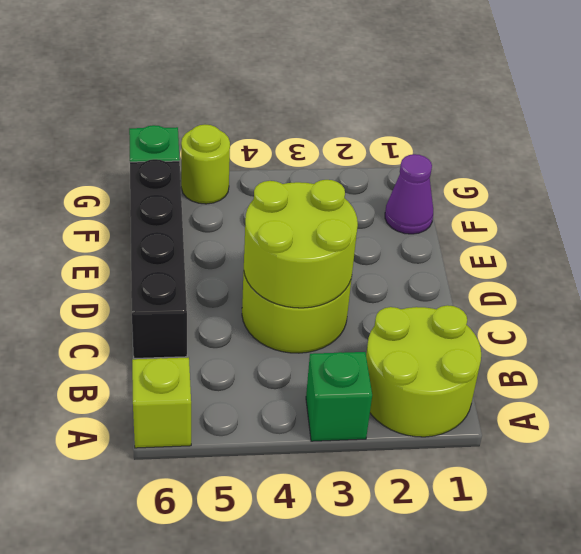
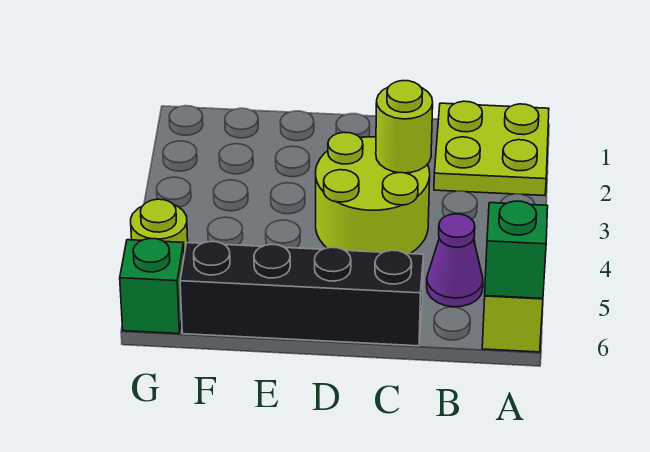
lime round brick A1:B2 level 1 -> lime plate A1:B2 level 1
green brick A3 level 1 -> green brick A6 level 2
lime round brick C3:D4 level 2 -> lime round brick C3 level 2
purple cone F1 level 1 -> purple cone B5 level 1

